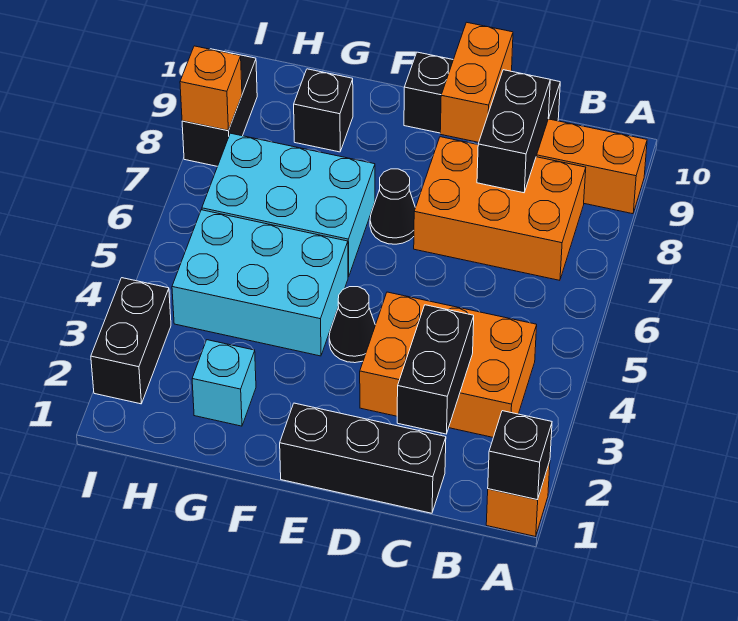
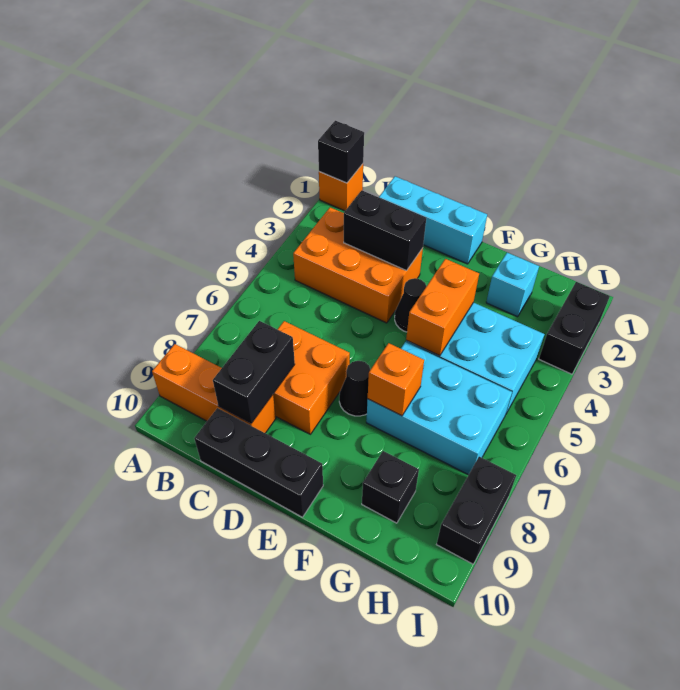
orange brick B7:D8 level 1 -> orange brick C7:D8 level 1
black brick C1:E1 level 1 -> cyan brick C1:E1 level 1
black brick C2:C3 level 2 -> black brick C3:D3 level 2
orange brick D9:D10 level 2 -> orange brick F4:F5 level 2
orange brick I8 level 2 -> orange brick F7 level 2

